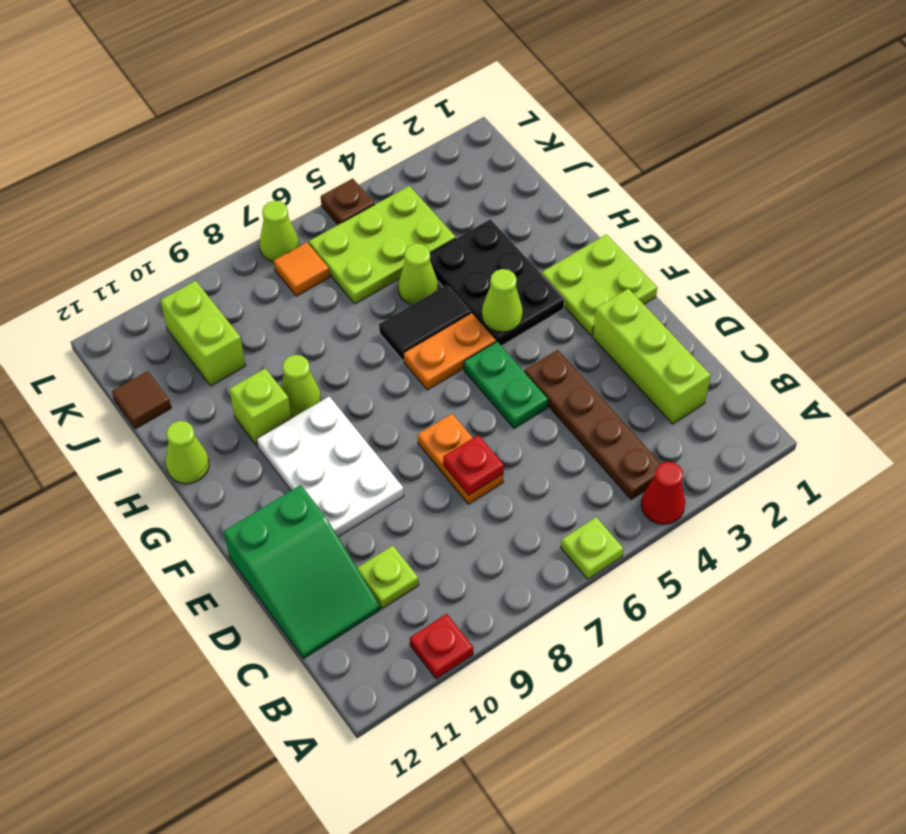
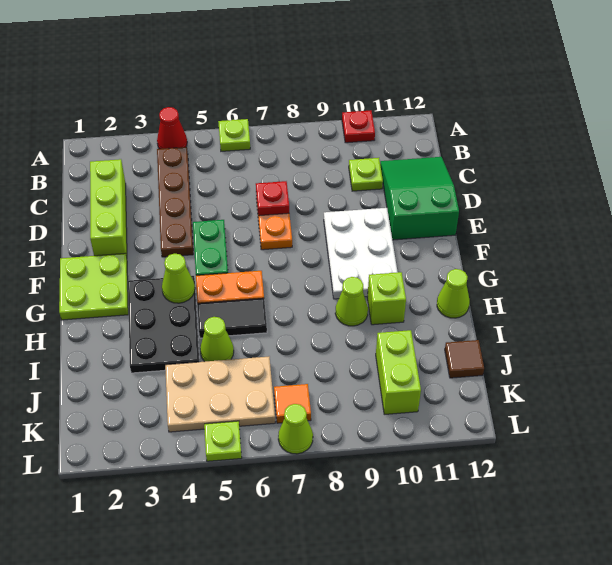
lime plate J4:K6 level 1 -> tan plate J4:K6 level 1
brown plate L5 level 1 -> lime plate L5 level 1

